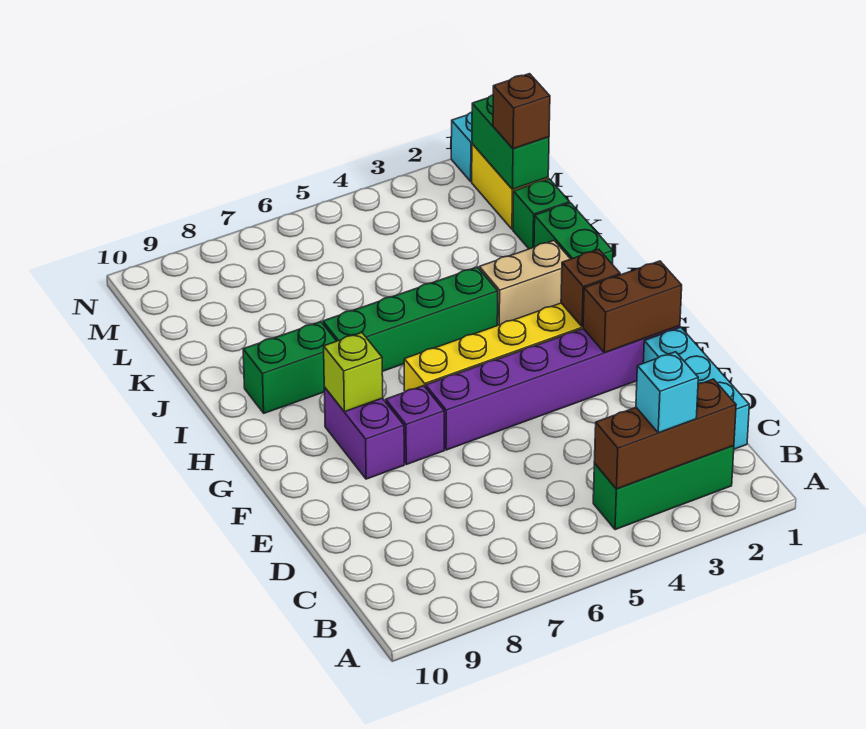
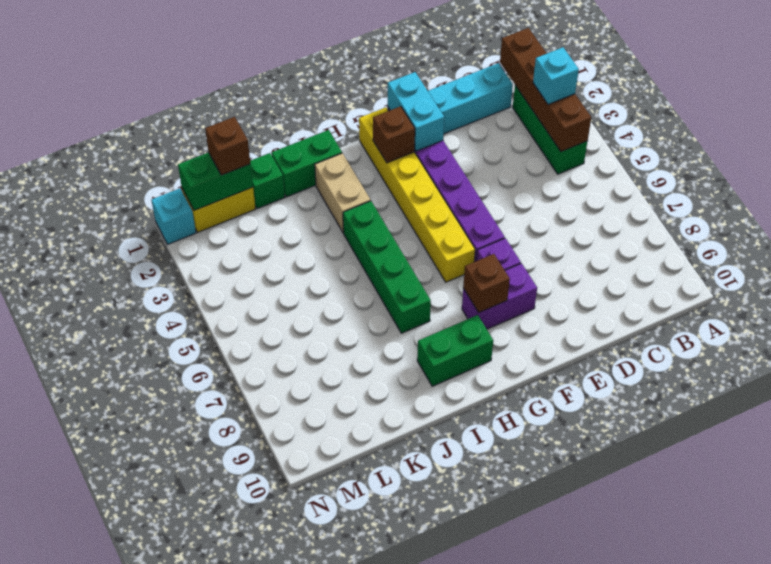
brown brick B2:B4 level 2 -> brown brick B1:B4 level 2
brown brick F1:F2 level 2 -> cyan brick F1:F2 level 2
lime brick G8 level 2 -> brown brick G8 level 2
green brick I8:I9 level 1 -> green brick H9:I9 level 1

